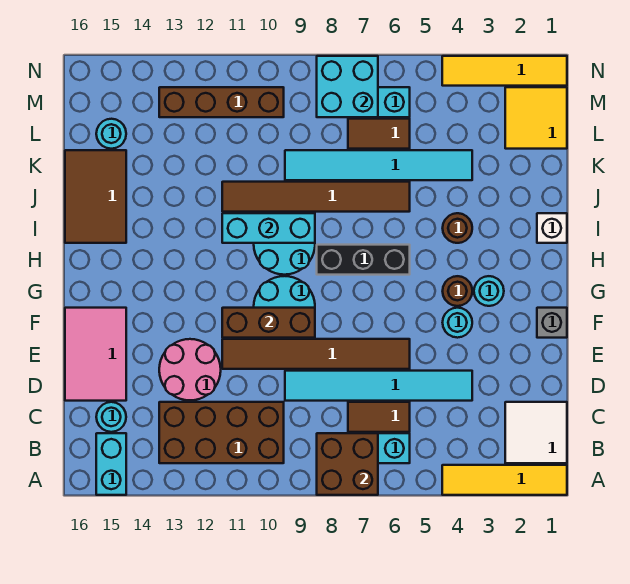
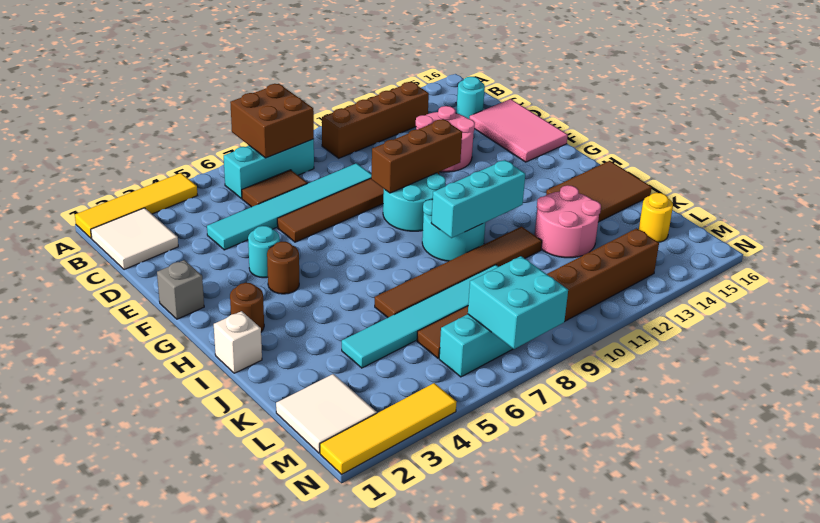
cyan brick A15:B15 level 1 -> none
brown brick B10:C13 level 1 -> brown brick B10:B13 level 1
cyan round brick G3 level 1 -> none
black brick H6:H8 level 1 -> none
brown round brick I4 level 1 -> brown round brick H2 level 1
brown tile I15:K16 level 1 -> brown tile I14:J16 level 1
none -> pink round brick J12:K13 level 1
yellow tile L1:M2 level 1 -> white tile L1:M2 level 1
cyan round brick L15 level 1 -> yellow round brick L15 level 1

